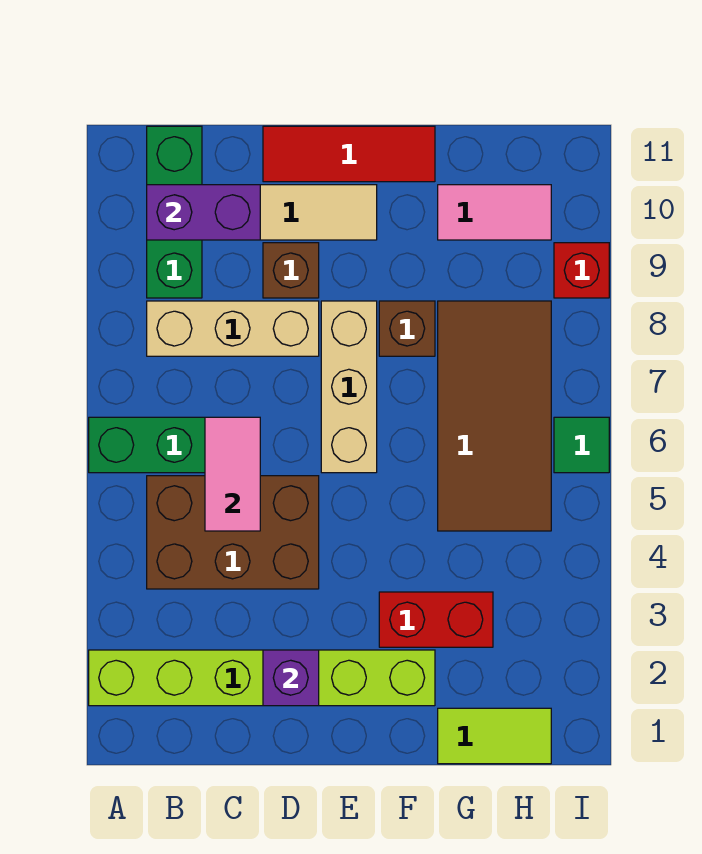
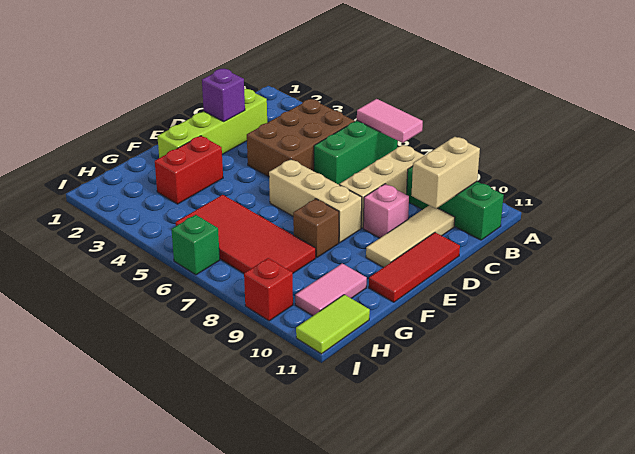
lime brick A2:F2 level 1 -> lime brick C2:F2 level 1
purple brick B10:C10 level 2 -> tan brick B10:C10 level 2
pink tile C5:C6 level 2 -> pink tile A6:A7 level 2
brown brick D9 level 1 -> pink brick D9 level 1
lime tile G1:H1 level 1 -> lime tile H11:I11 level 1
brown tile G5:H8 level 1 -> red tile G5:H8 level 1
green tile I6 level 1 -> green brick I6 level 1

